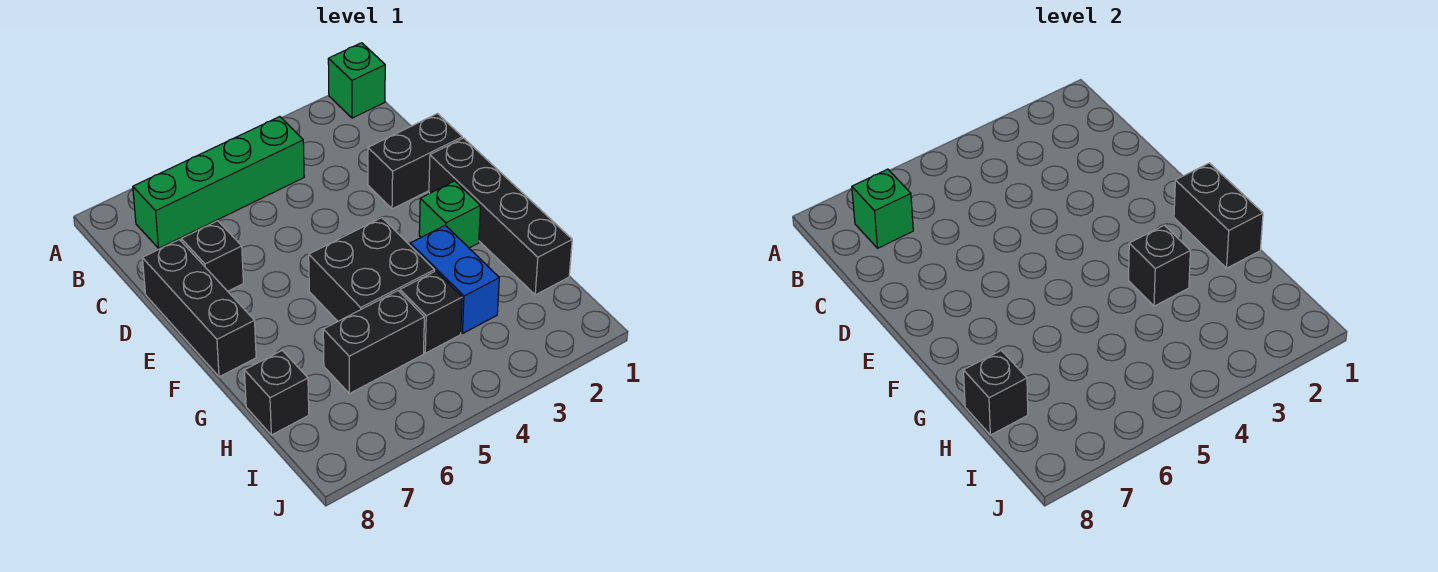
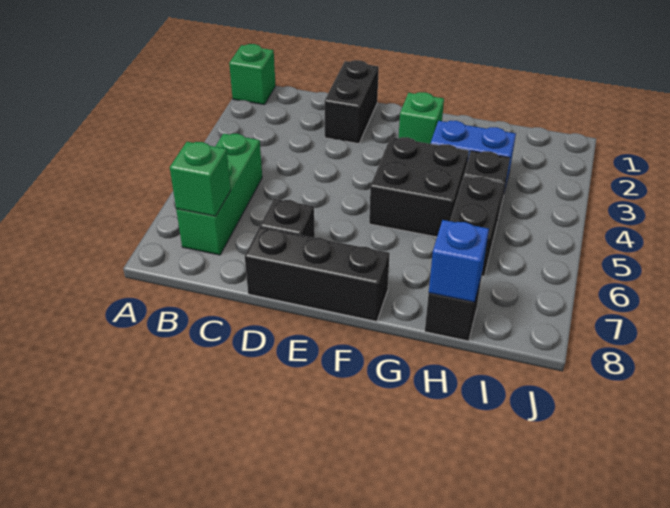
green brick B4:B7 level 1 -> green brick B5:B7 level 1
black brick E1:H1 level 1 -> none
black brick F1:G1 level 2 -> none
black brick G3 level 2 -> none
black brick H8 level 2 -> blue brick H8 level 2

